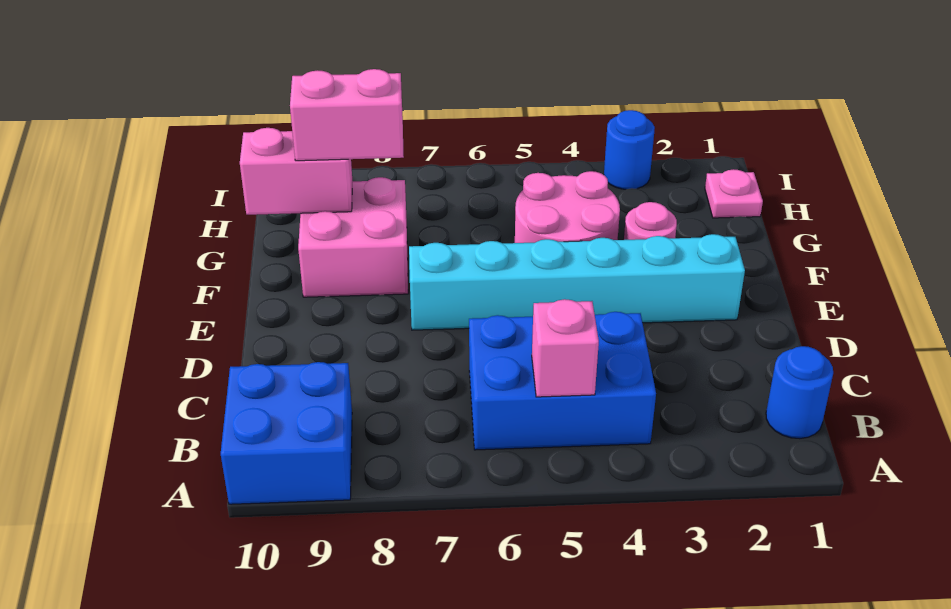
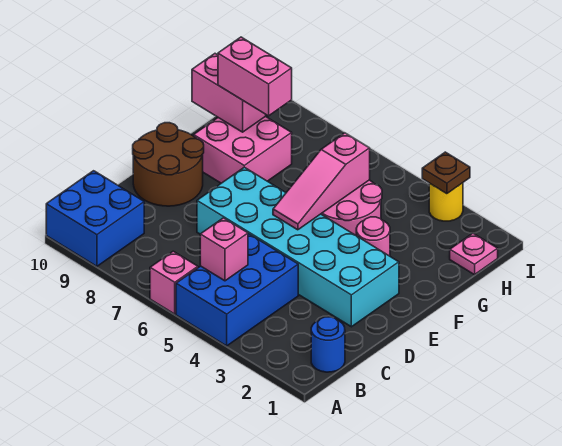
none -> pink brick A6 level 1
blue brick B4:C6 level 1 -> blue brick A4:C5 level 1
none -> brown round brick D9:E10 level 1
cyan brick E2:E7 level 1 -> cyan brick D2:E7 level 1
none -> pink slope E5:G5 level 2 top G
blue round brick I3 level 1 -> yellow round brick I3 level 1
none -> brown plate I3 level 2

